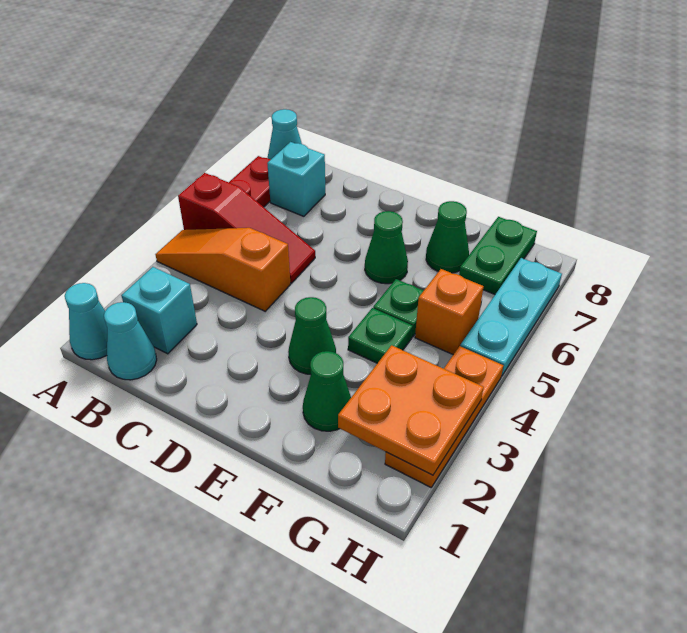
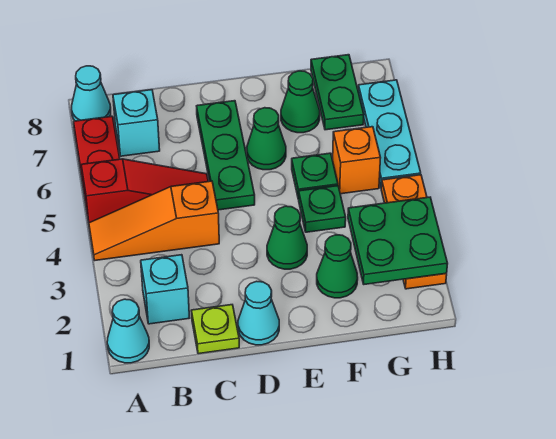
cyan cone B1 level 1 -> cyan cone D1 level 1
none -> lime plate C1 level 1
none -> green plate D5:D7 level 1
orange plate G2:H3 level 2 -> green plate G2:H3 level 2

